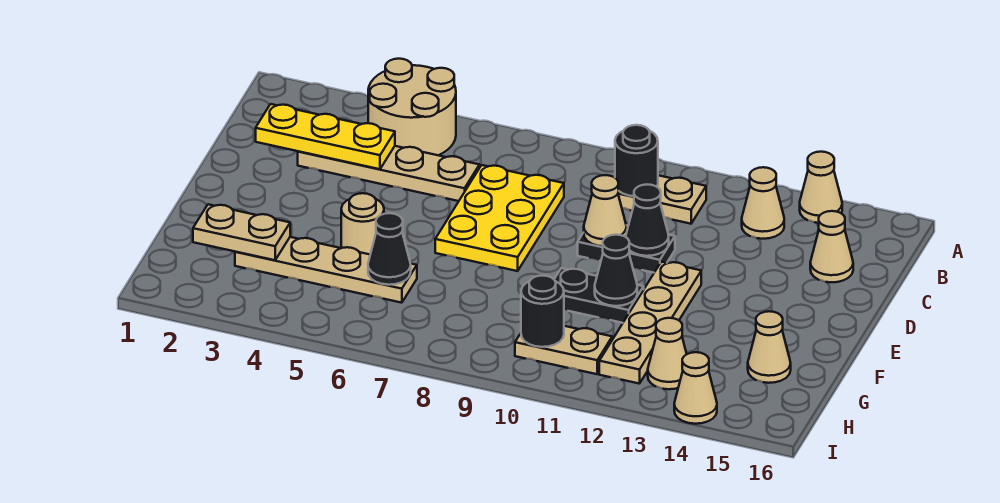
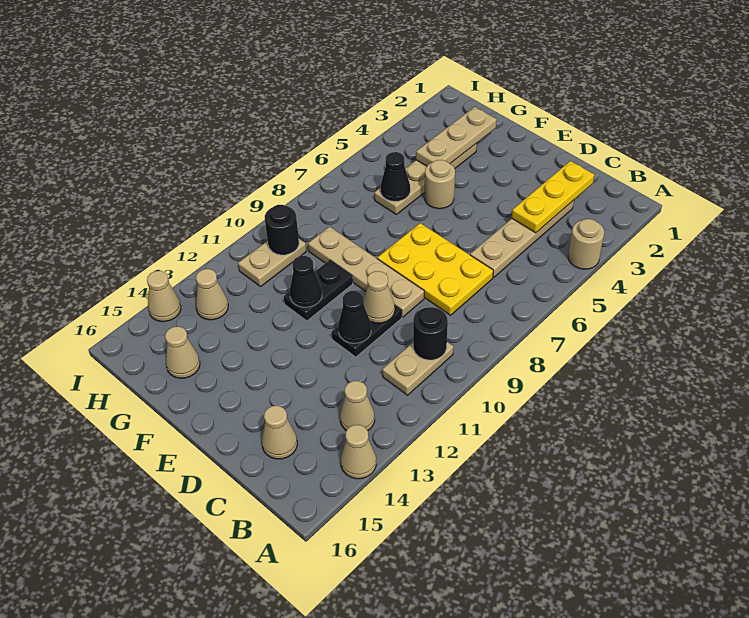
tan round brick A4:B5 level 1 -> tan round brick A4 level 1
tan plate E12:H12 level 1 -> tan plate D9:G9 level 1
tan plate G2:G3 level 2 -> tan plate G2:G4 level 2

